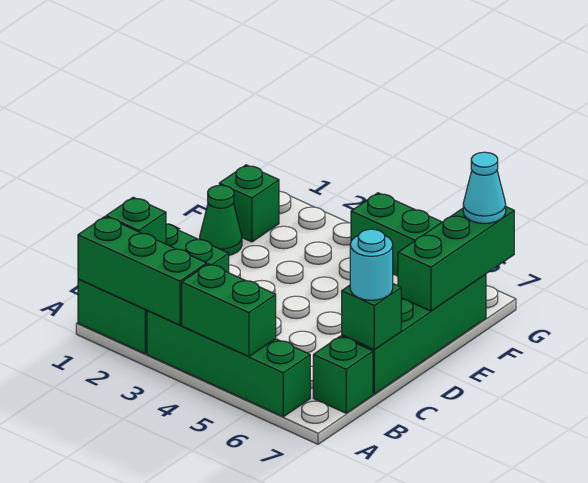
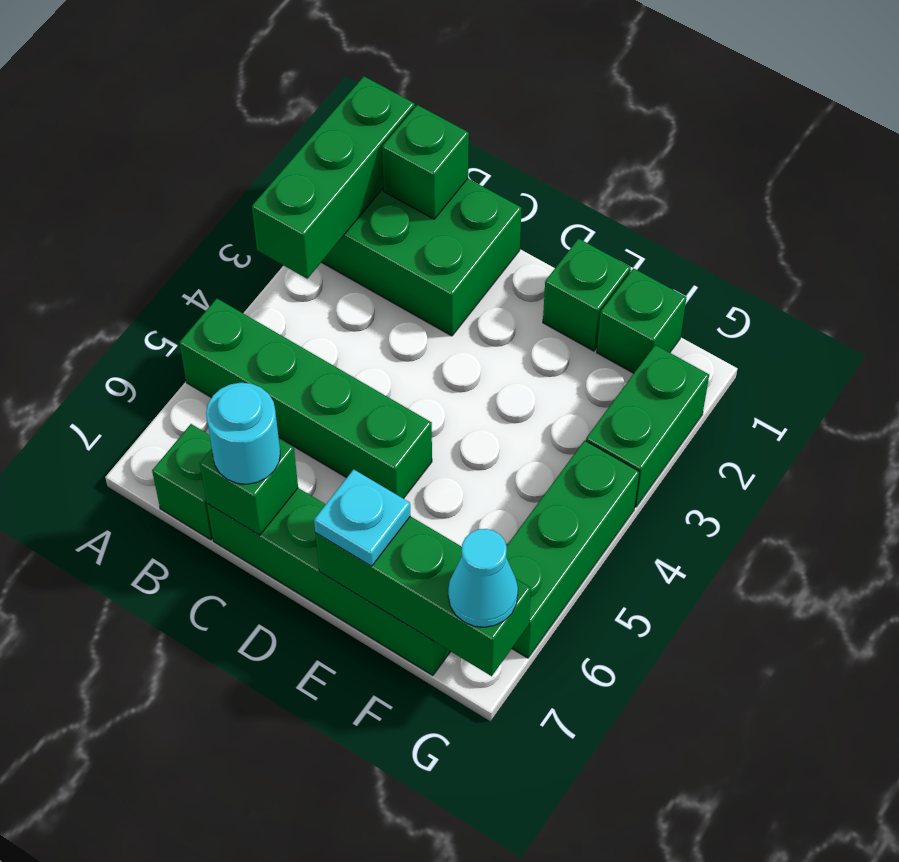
green brick A3:A6 level 1 -> green brick A5:D5 level 1
green brick A4:A5 level 2 -> green brick G2:G3 level 1
green cone E1 level 1 -> green brick E1 level 1
none -> cyan plate E7 level 3

